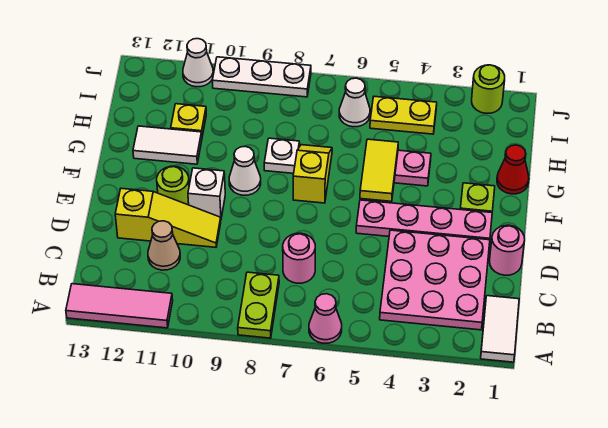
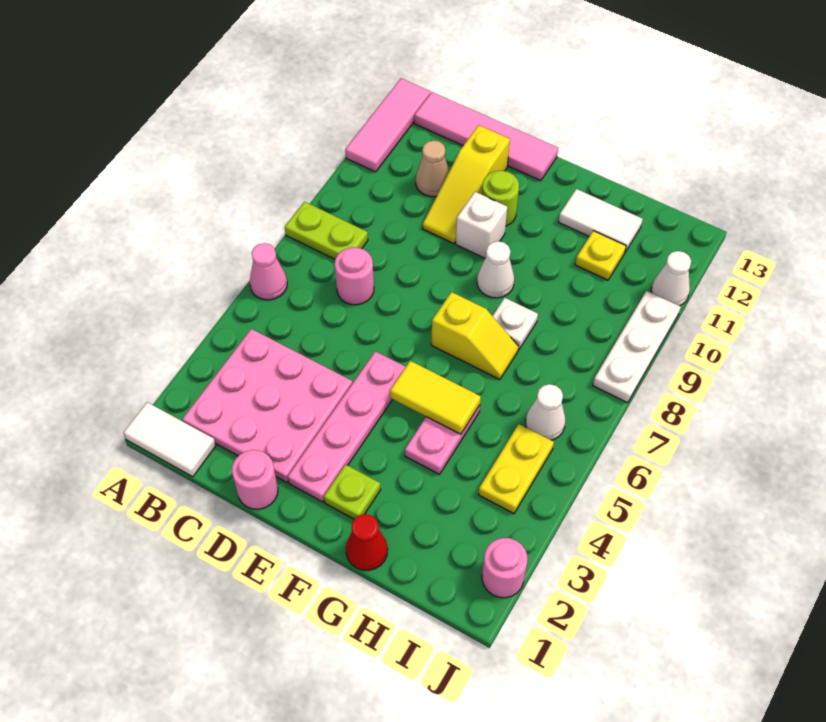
none -> pink tile B13:E13 level 1
white tile G11:G12 level 1 -> white tile G12:H12 level 1
lime round brick J2 level 1 -> pink round brick J2 level 1

